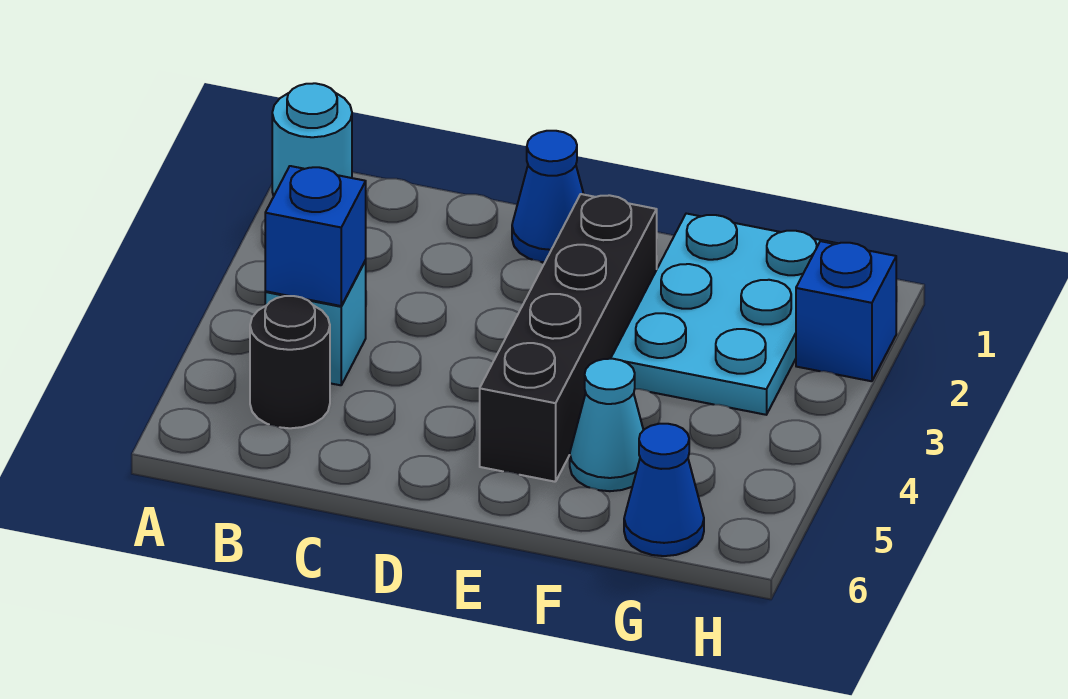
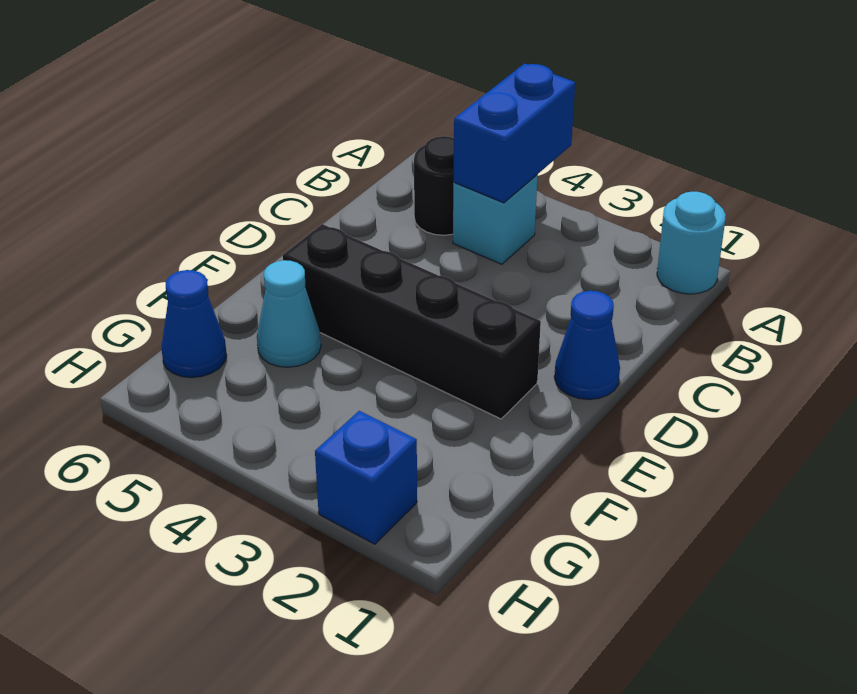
blue brick B4 level 2 -> blue brick A4:B4 level 2
cyan plate F1:G3 level 1 -> none

